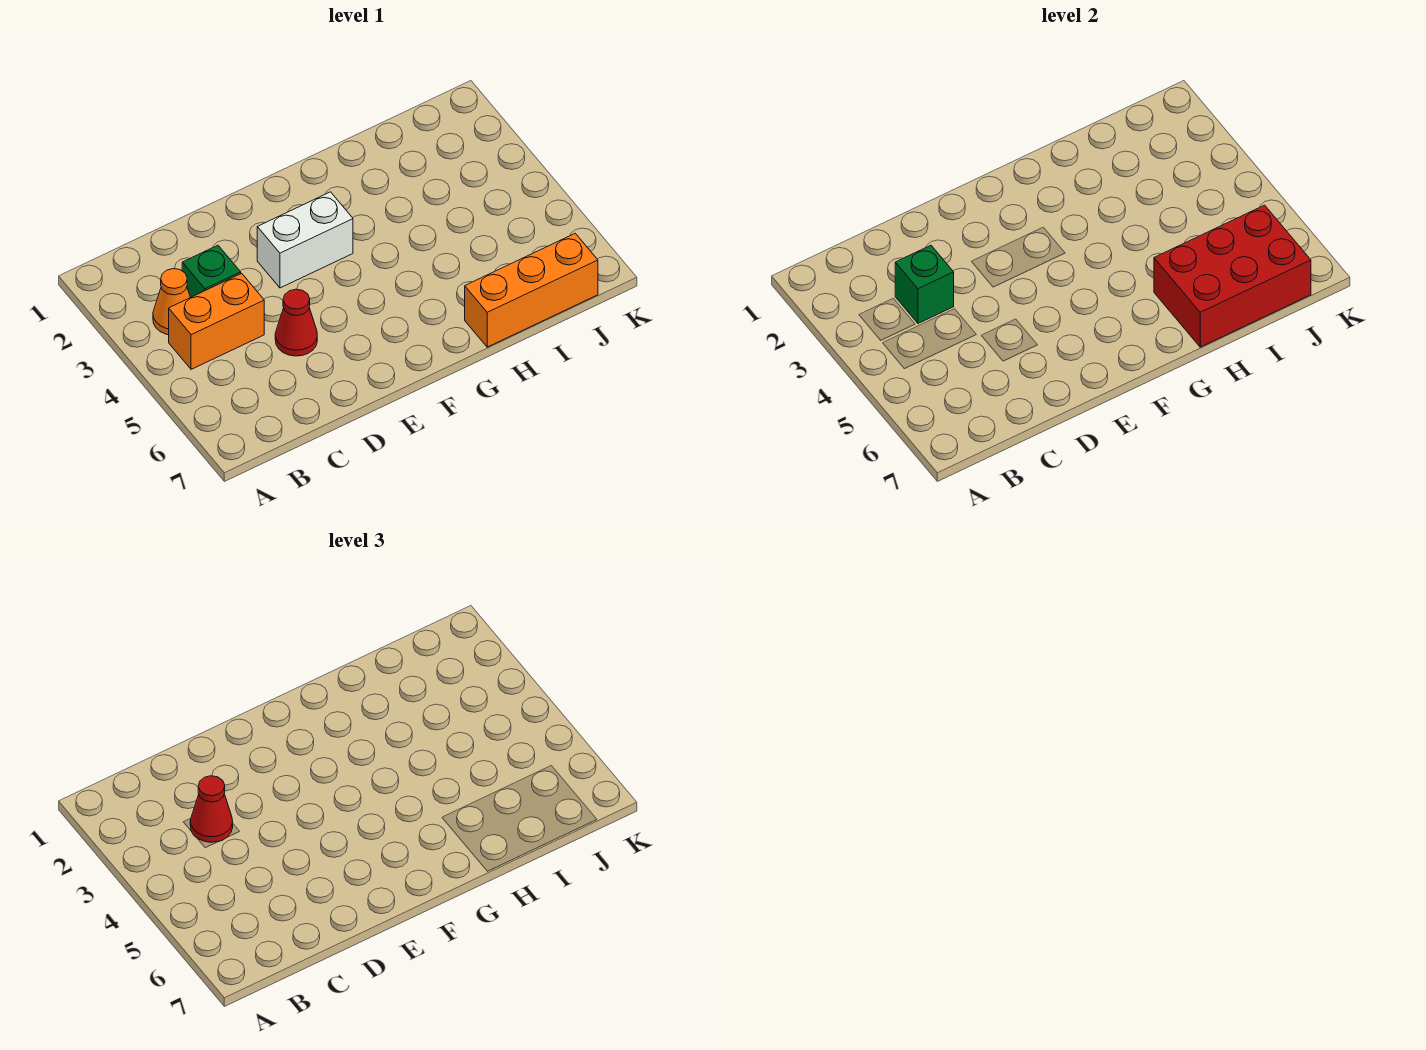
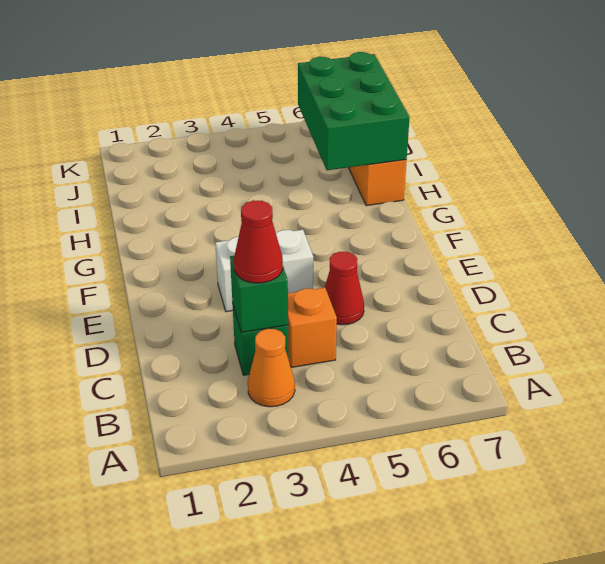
orange brick B4:C4 level 1 -> orange brick C4 level 1
white brick E3:F3 level 1 -> white brick E3:E4 level 1
red brick H6:J7 level 2 -> green brick H6:J7 level 2

